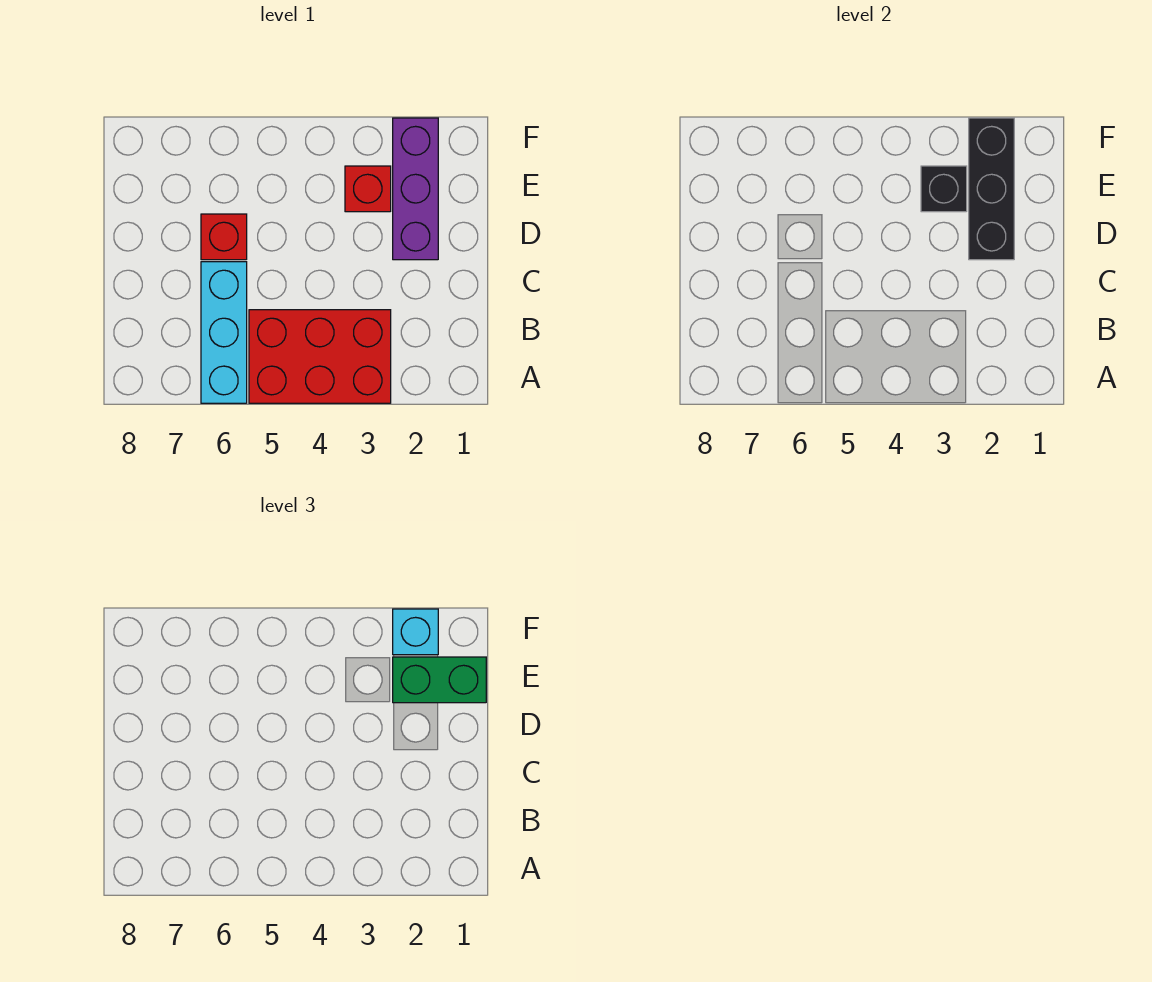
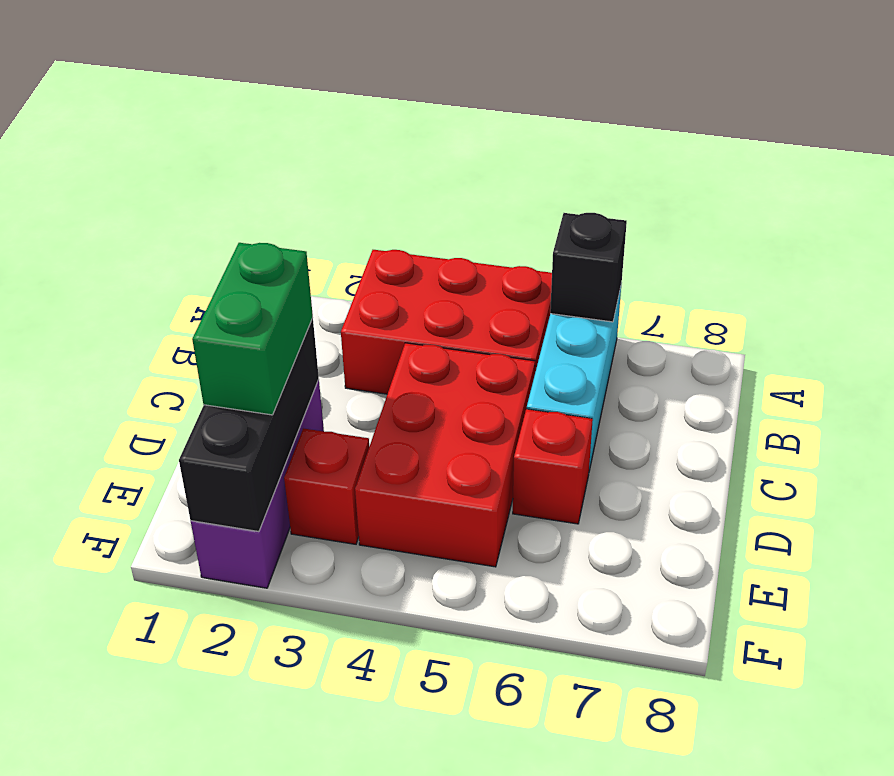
none -> red brick C4:E5 level 1
green brick E1:E2 level 3 -> green brick D2:E2 level 3
black brick E3 level 2 -> black brick A6 level 2
cyan brick F2 level 3 -> none

